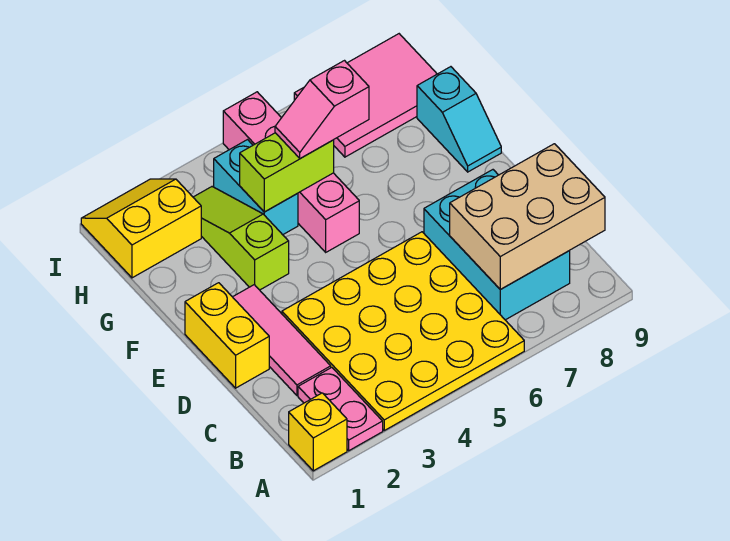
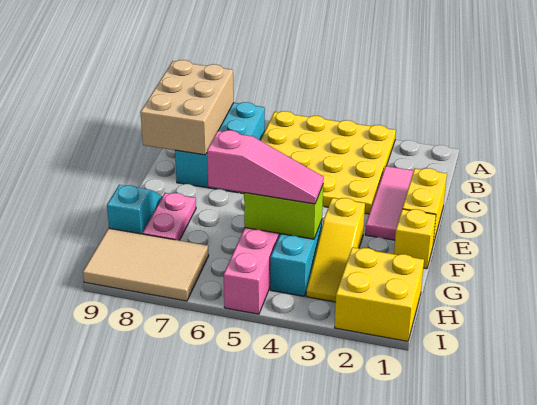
yellow brick A1 level 1 -> yellow brick F1 level 1
pink plate A2:B2 level 1 -> pink plate F8:G8 level 1
tan brick B7:C9 level 2 -> tan brick B8:D9 level 2
lime slope F3:H3 level 1 top F -> yellow slope F3:H3 level 1 top F
pink slope G5:G6 level 3 top 6 -> pink slope G4:G6 level 3 top 6
yellow slope H1:I2 level 1 top H -> yellow brick H1:I2 level 1
pink tile H7:I9 level 1 -> tan tile H7:I9 level 1

